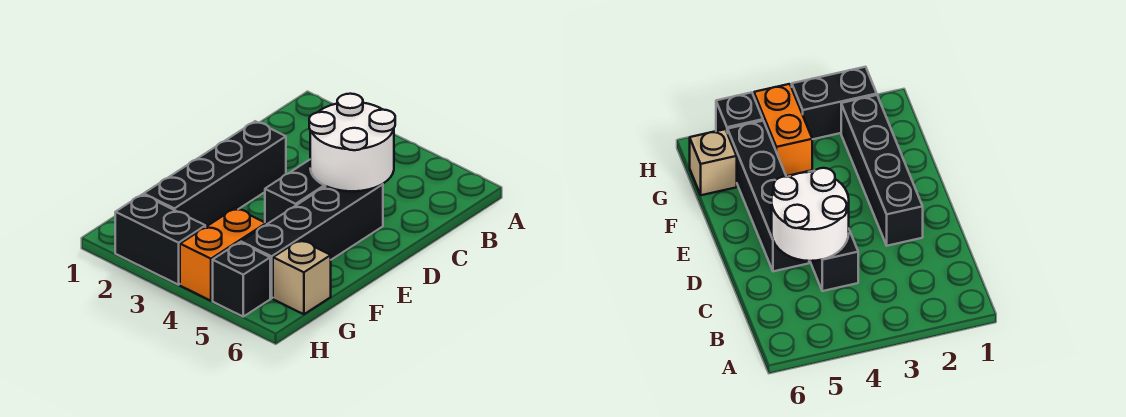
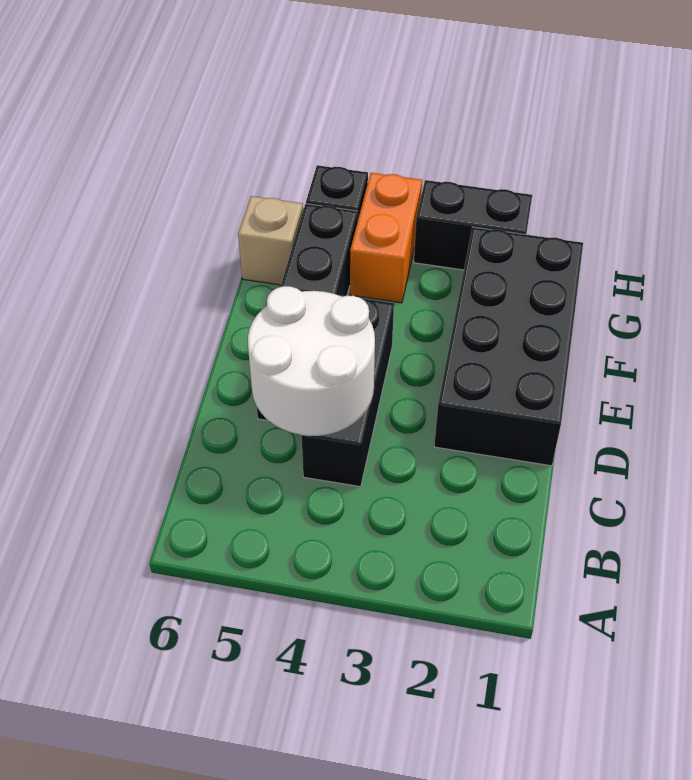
black brick D2:G2 level 1 -> black brick D1:G2 level 1

